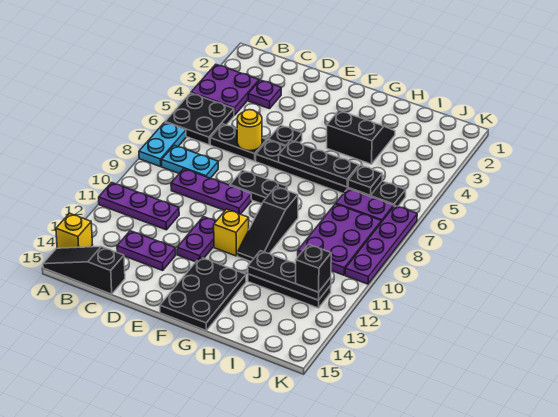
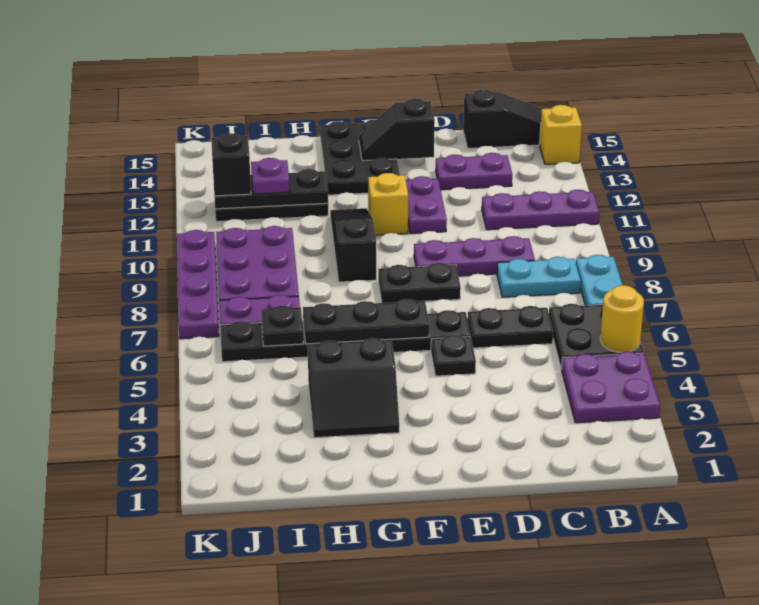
purple plate C3 level 1 -> purple plate I12 level 3
yellow round brick D6 level 2 -> yellow round brick A5 level 2
none -> black slope E14:F14 level 2 top E

